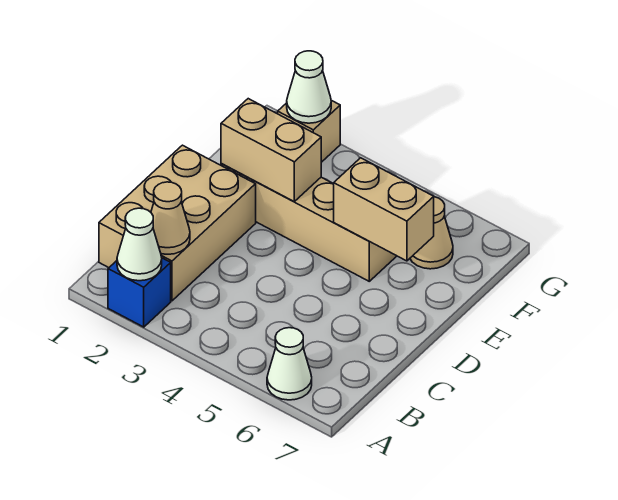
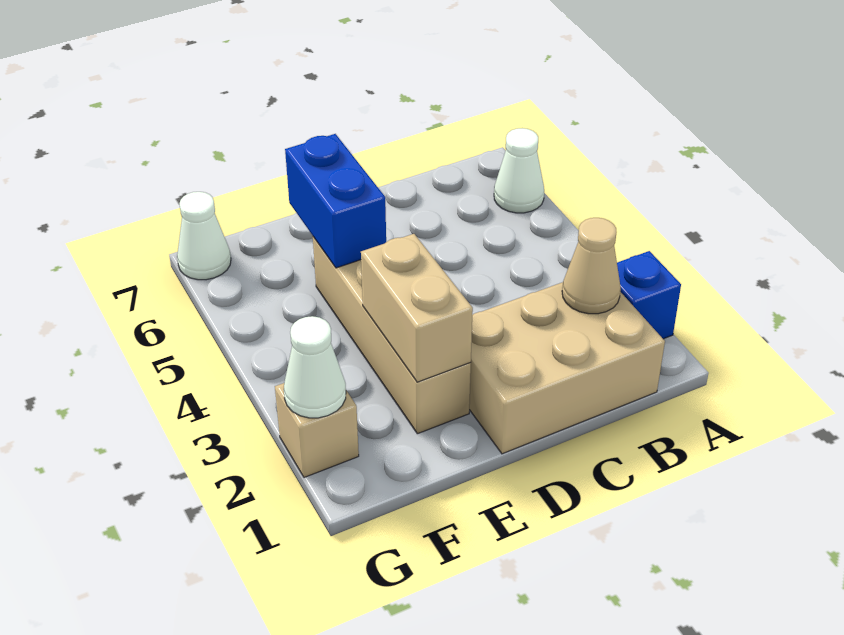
white cone A2 level 2 -> white cone G7 level 1
tan brick E5:E6 level 2 -> blue brick E5:E6 level 2
tan cone F6 level 1 -> none

